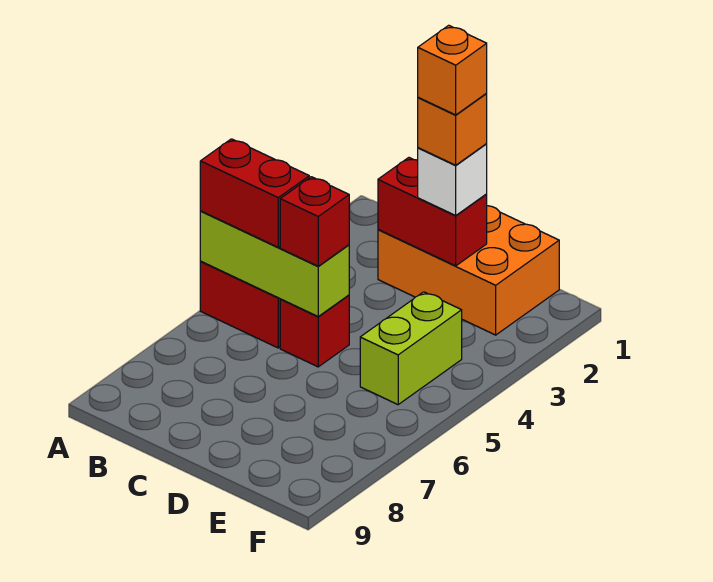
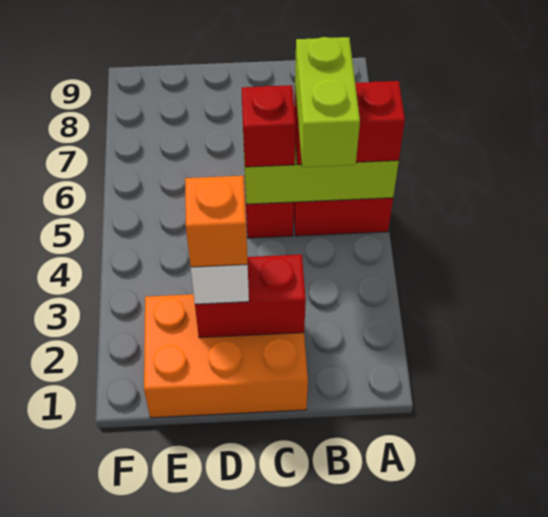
orange brick D2 level 5 -> none
lime brick E4:E5 level 1 -> lime brick B4:B5 level 4

